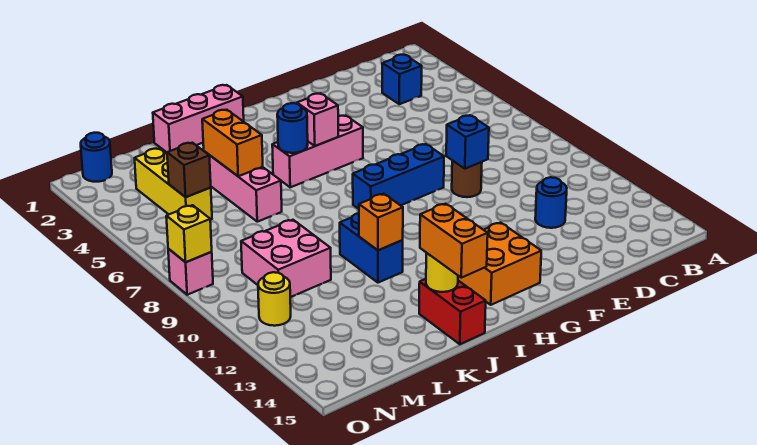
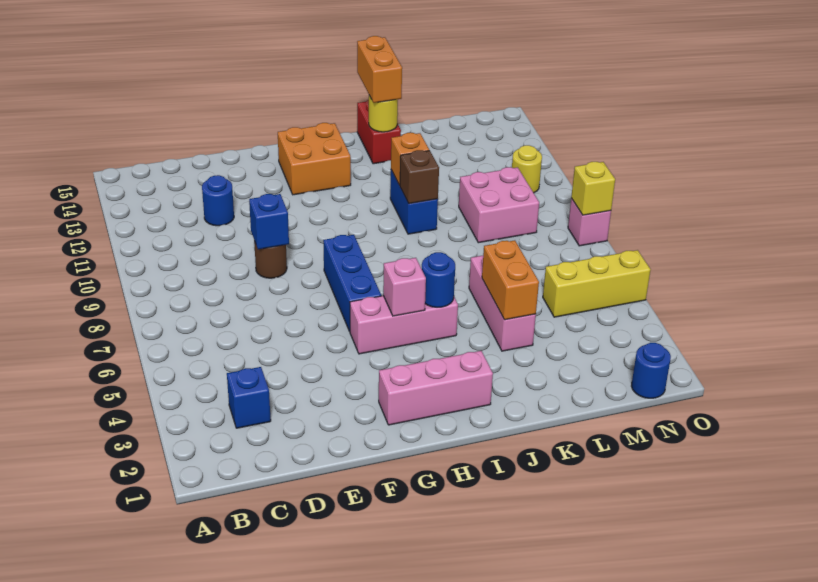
blue brick F8:H8 level 1 -> blue brick G6:G8 level 1
pink brick I1:K1 level 1 -> pink brick G2:I2 level 1
yellow brick M3:M5 level 1 -> yellow brick M5:O5 level 1
brown brick M5 level 2 -> brown brick J10 level 2

